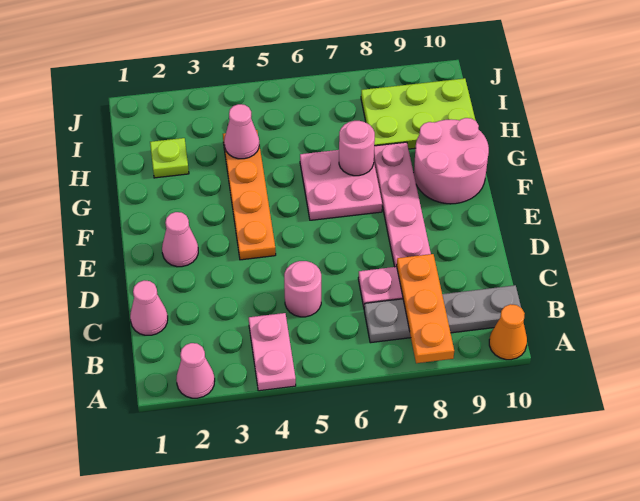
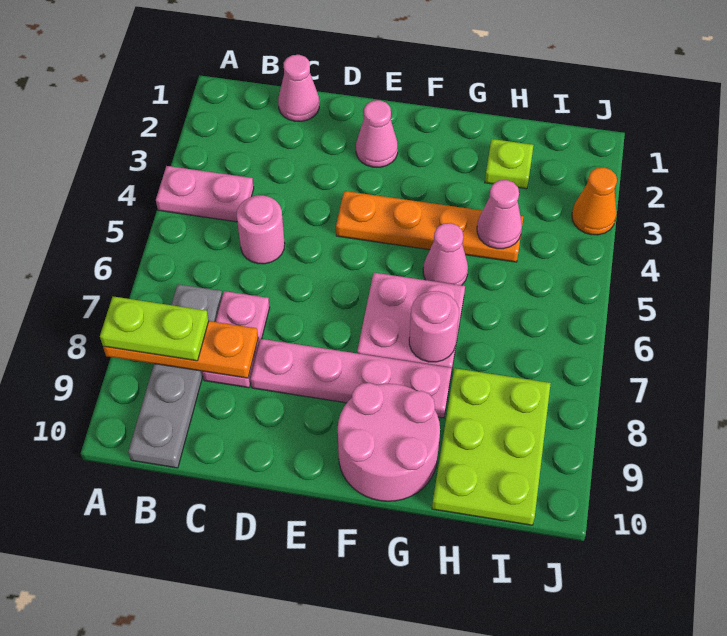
pink cone A2 level 1 -> pink cone G5 level 1
none -> lime plate A8:B8 level 3
orange cone A10 level 1 -> orange cone J3 level 1

